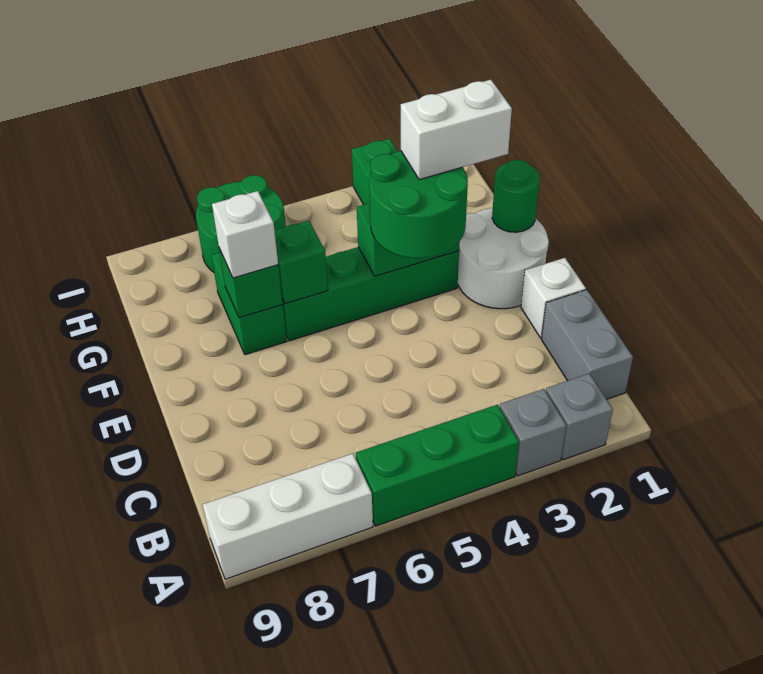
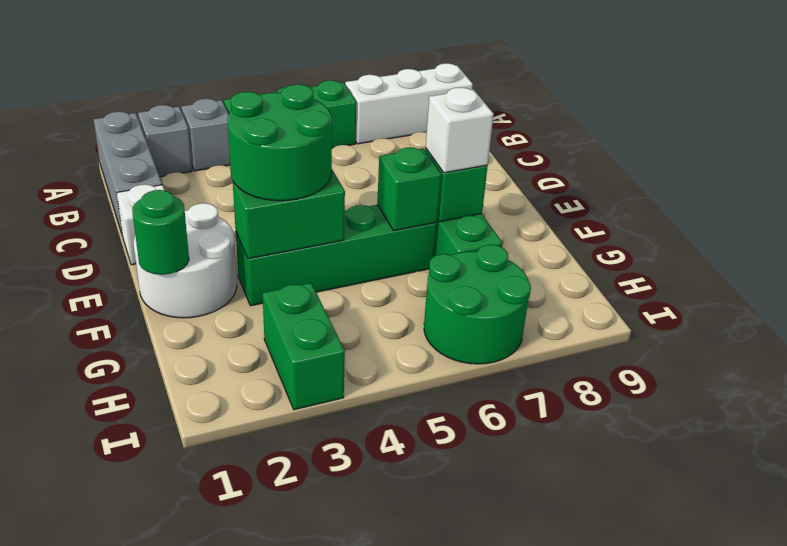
grey brick B1:C1 level 1 -> grey brick A1:C1 level 1
white brick F2:F3 level 4 -> none

